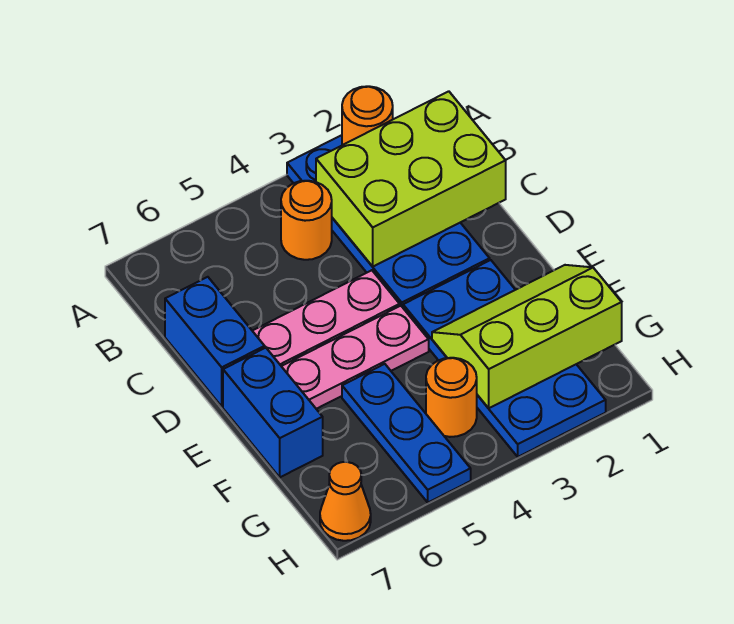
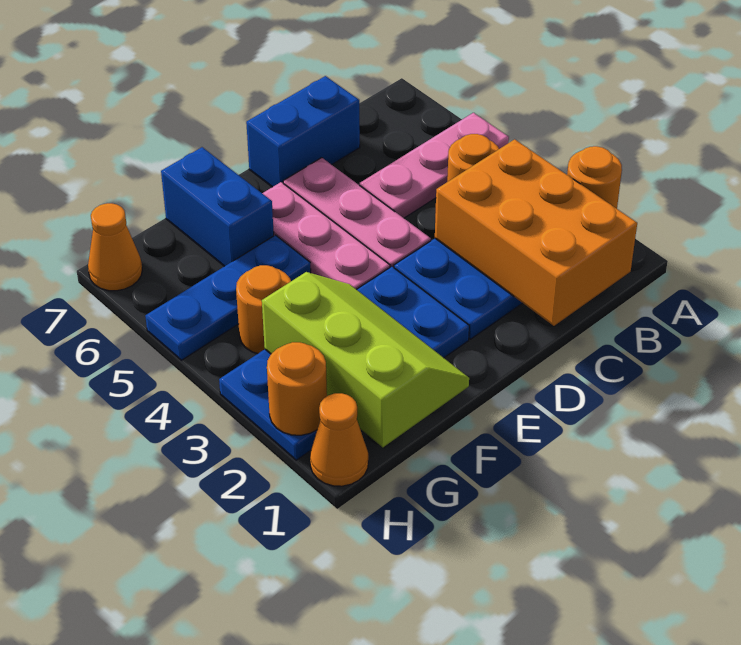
none -> pink plate A5:C5 level 1
lime brick B1:C3 level 2 -> orange brick B1:C3 level 2
blue brick E7:F7 level 1 -> blue brick F6:F7 level 1
none -> orange cone H1 level 1
none -> orange round brick H2 level 2

